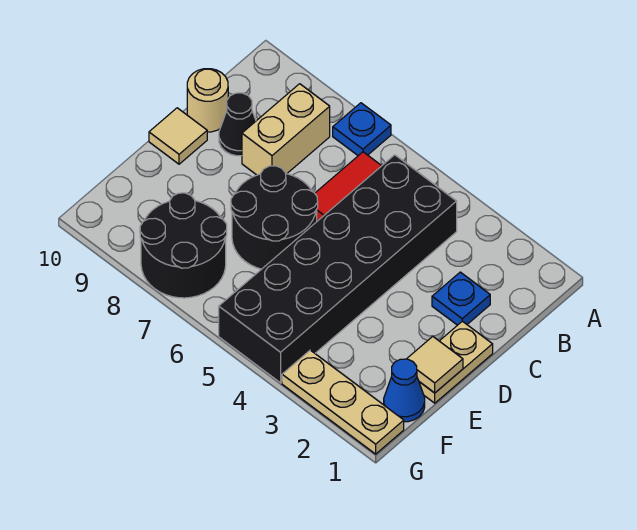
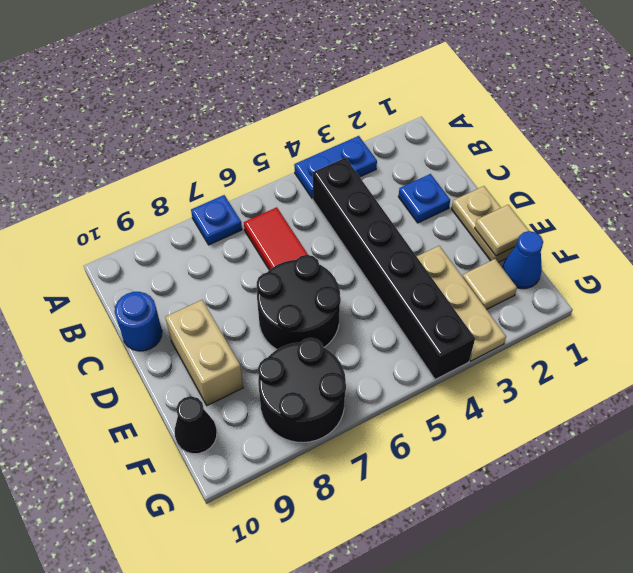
none -> blue plate A3:A4 level 1
black brick B4:G5 level 1 -> black brick B4:G4 level 1
tan brick B8:C8 level 1 -> tan brick D9:E9 level 1
black cone C9 level 1 -> black cone F10 level 1
tan round brick C10 level 1 -> blue round brick C10 level 1
tan tile D10 level 1 -> tan tile F2 level 1
tan plate G1:G3 level 1 -> tan plate E3:G3 level 1

